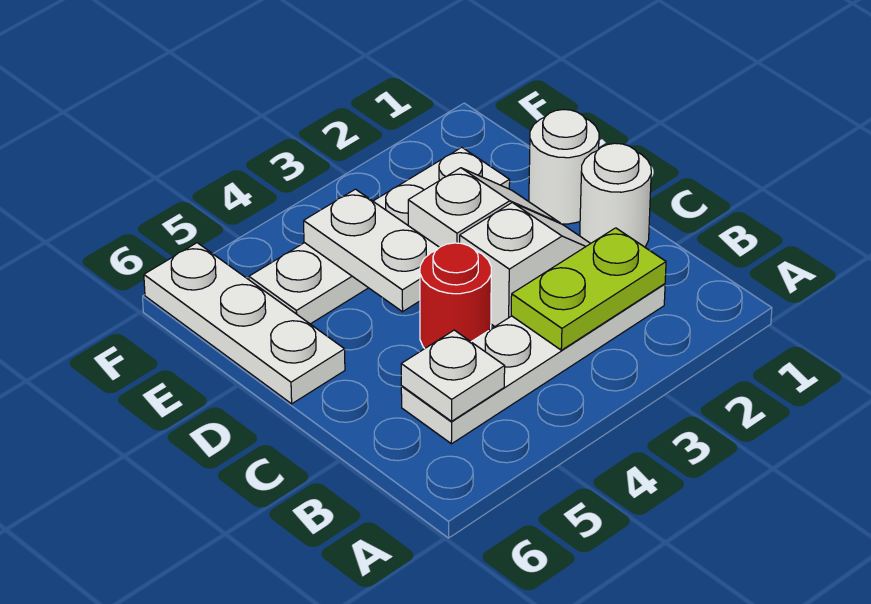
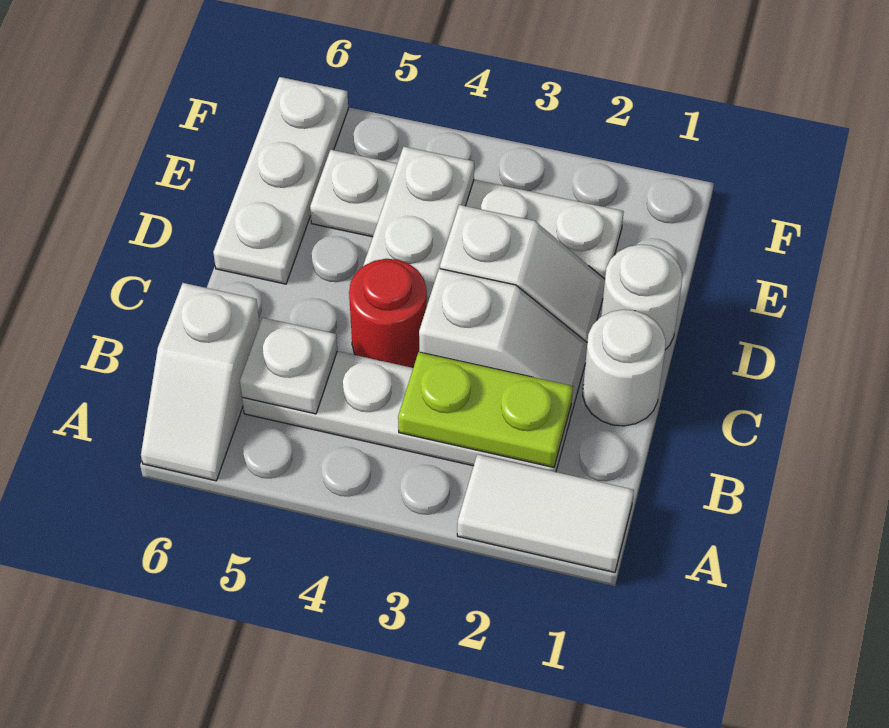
none -> white tile A1:A2 level 1
none -> white slope A6:B6 level 1 top B

